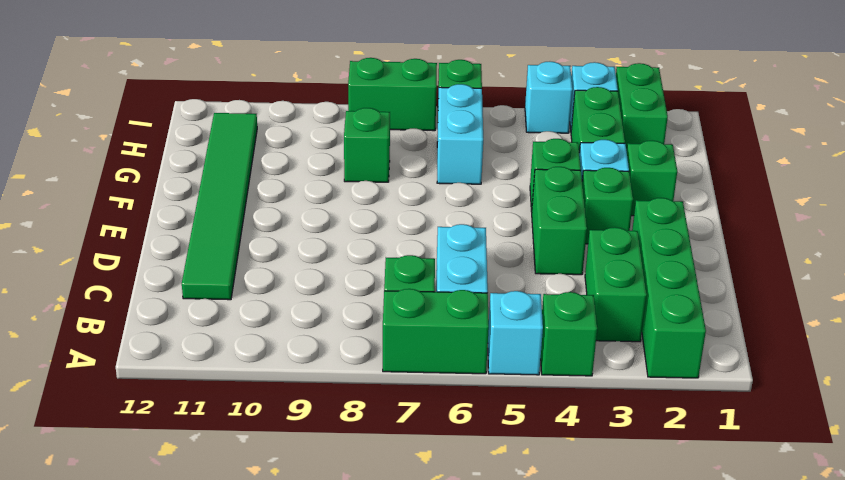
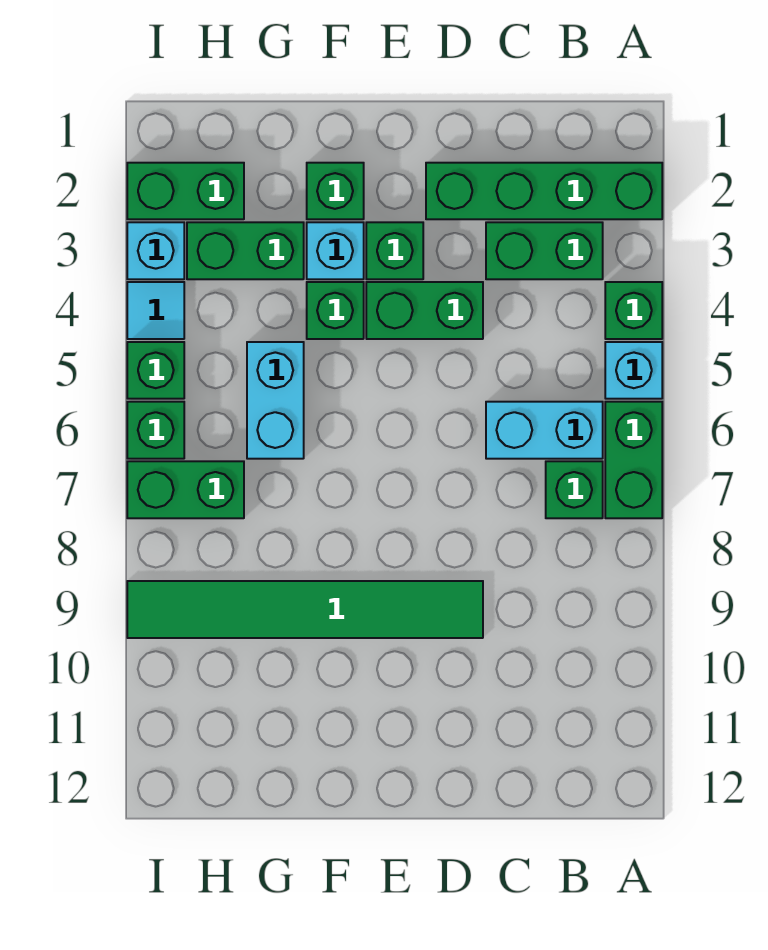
green tile C11:H11 level 1 -> green tile D9:I9 level 1
cyan brick G6:H6 level 1 -> cyan brick G5:G6 level 1
green brick G8 level 1 -> green brick I5 level 1
cyan brick I4 level 1 -> cyan tile I4 level 1
green brick I7:I8 level 1 -> green brick H7:I7 level 1

